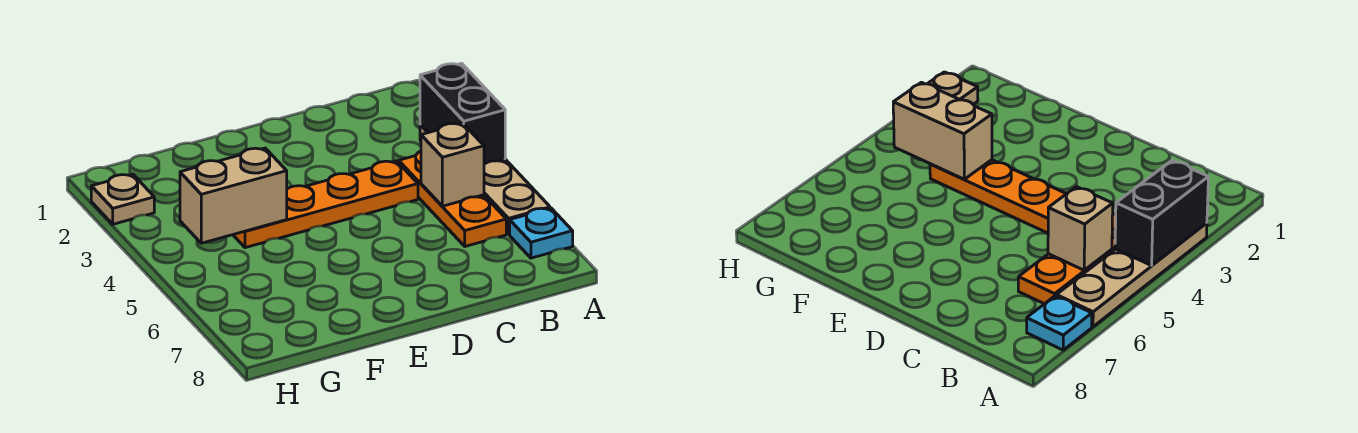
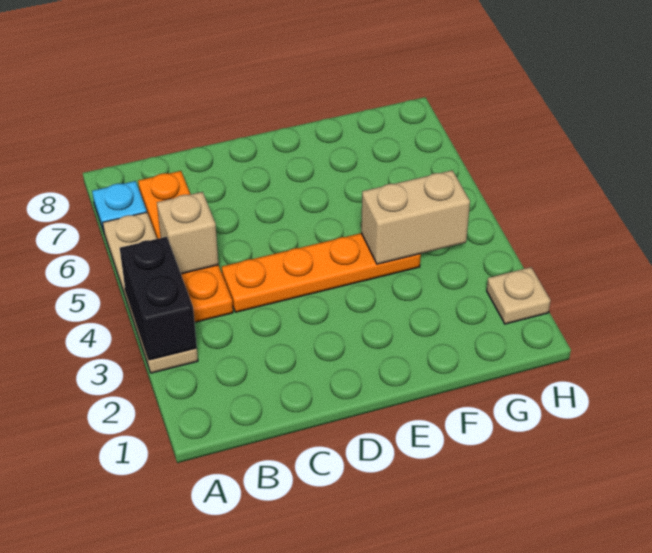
orange plate B4:B6 level 1 -> orange plate B4:B7 level 1

